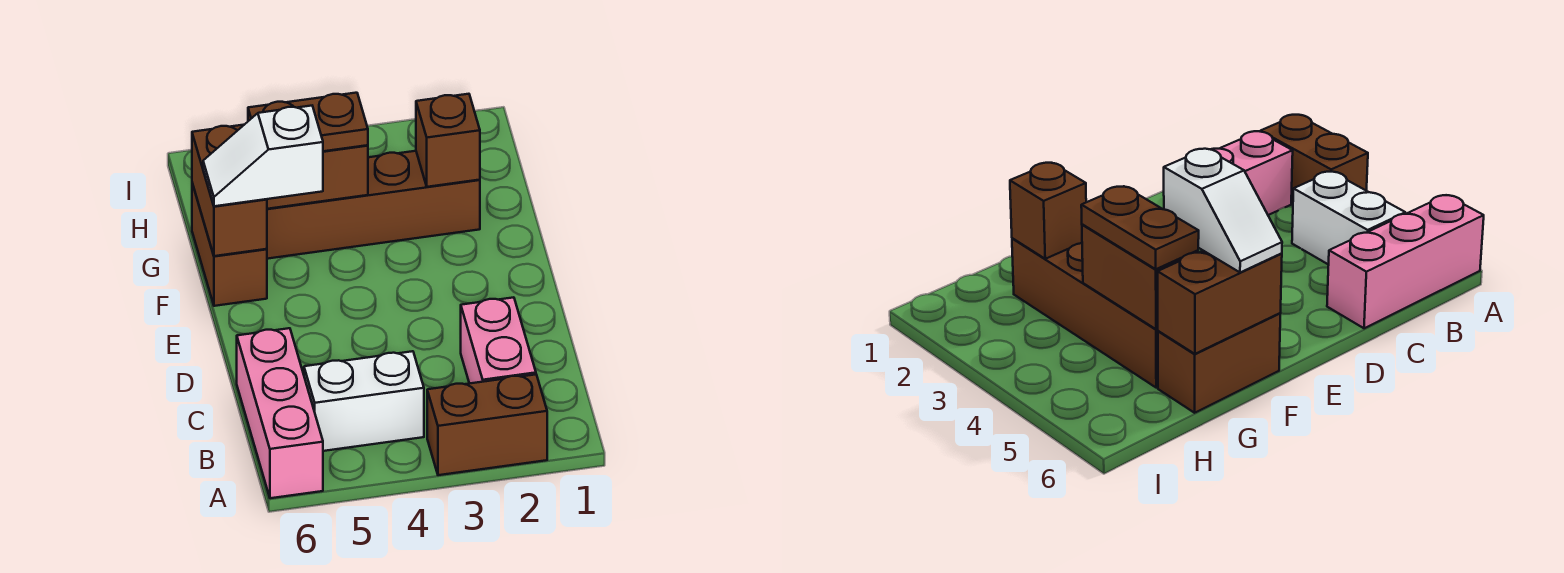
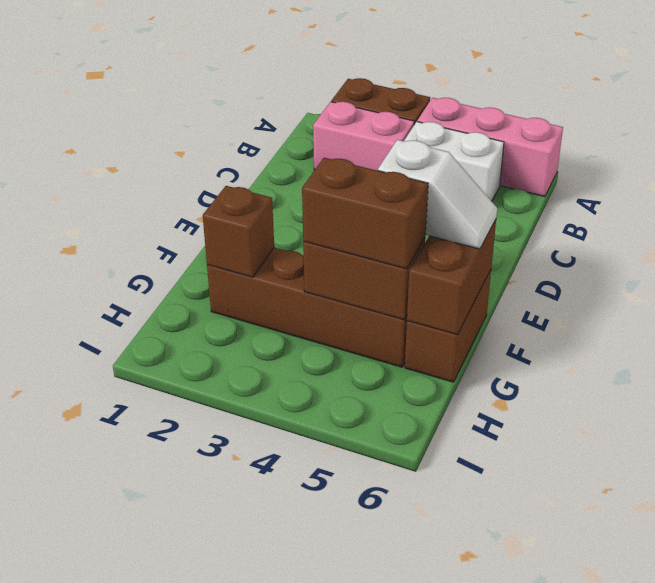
pink brick A6:C6 level 1 -> pink brick A4:A6 level 1
pink brick B2:C2 level 1 -> pink brick B2:B3 level 1
brown plate G4:G5 level 3 -> brown brick G4:G5 level 3

